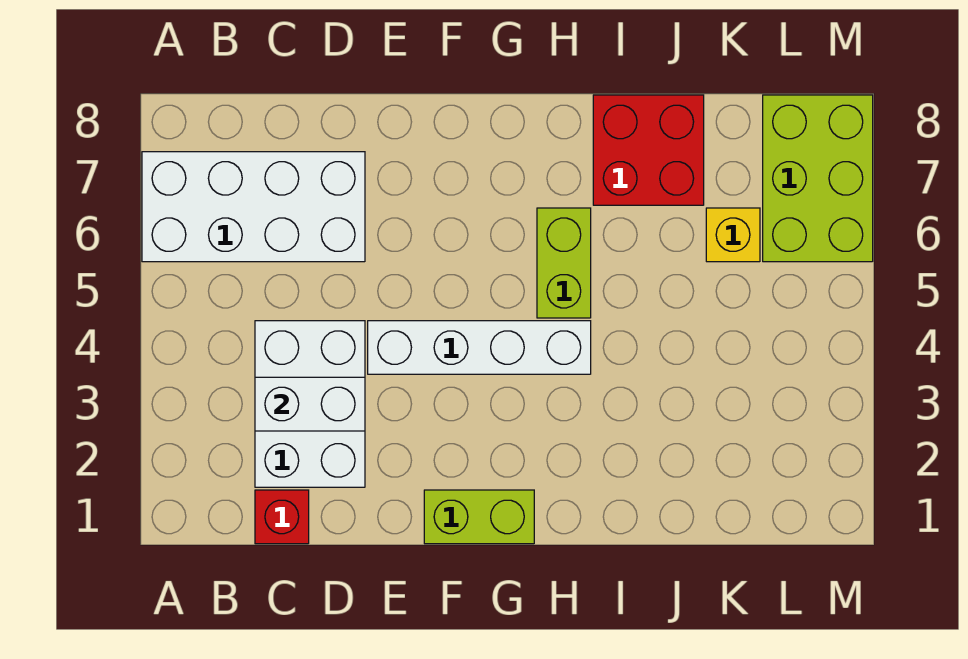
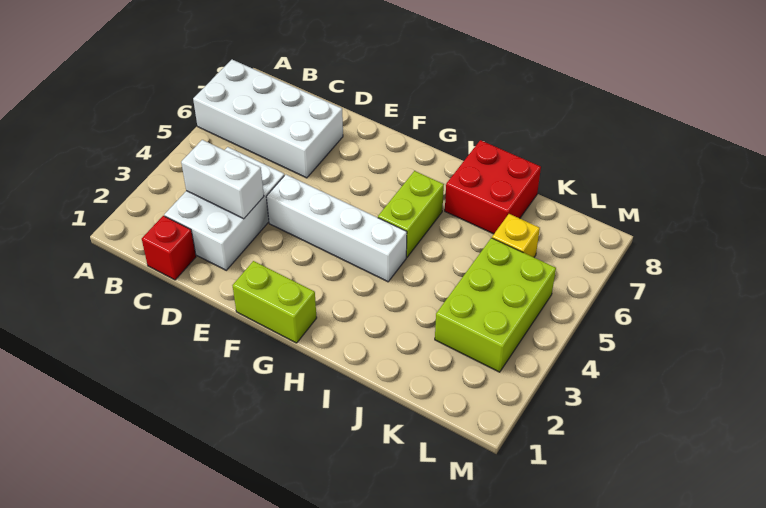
lime brick L6:M8 level 1 -> lime brick K3:L5 level 1

